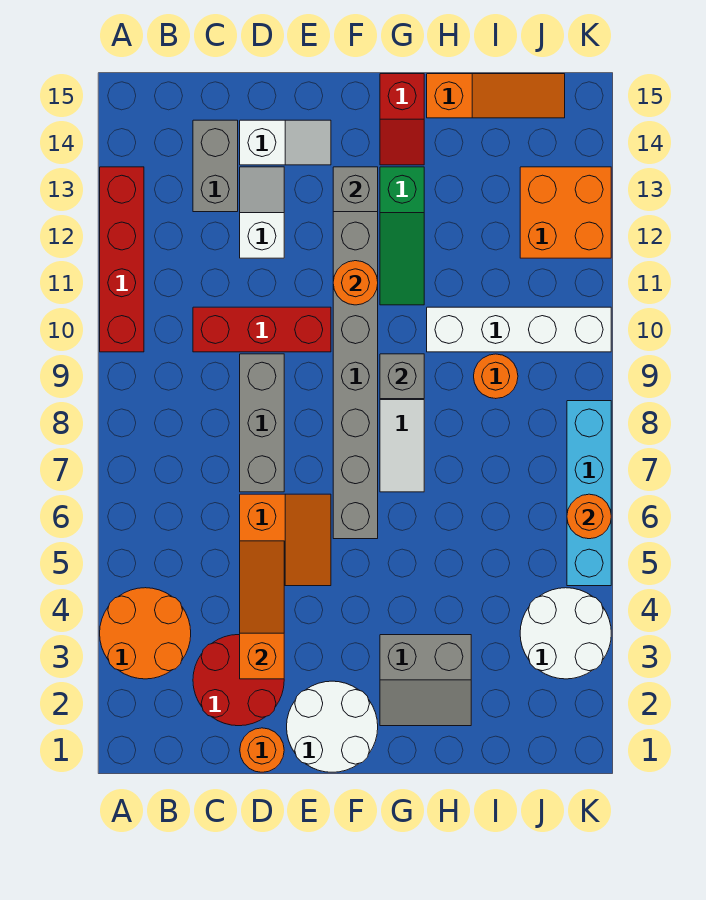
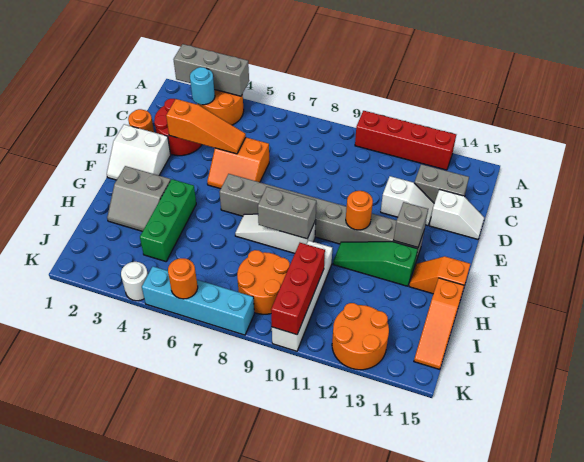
none -> cyan round brick B3 level 2
red brick C10:E10 level 1 -> red brick I10:K10 level 2
grey brick D7:D9 level 1 -> grey brick A2:A4 level 2
white slope D14:E14 level 1 top D -> white slope D14:D15 level 1 top 14
white round brick E1:F2 level 1 -> white slope E1:F2 level 1 top E
grey slope G2:H3 level 1 top 3 -> grey slope G2:H3 level 1 top G
none -> green brick G4:I4 level 1
grey brick G9 level 2 -> grey brick G8:G9 level 2
red slope G14:G15 level 1 top 15 -> orange slope G14:G15 level 1 top 15
orange round brick I9 level 1 -> orange round brick I8:J9 level 1
white round brick J3:K4 level 1 -> white round brick K4 level 1
orange brick J12:K13 level 1 -> orange round brick J12:K13 level 1

